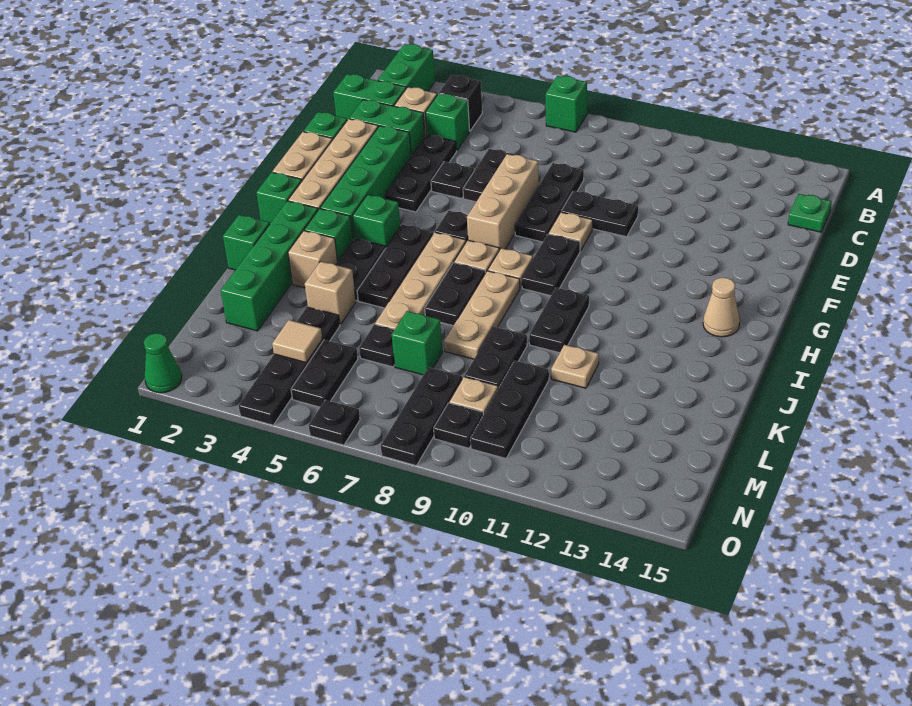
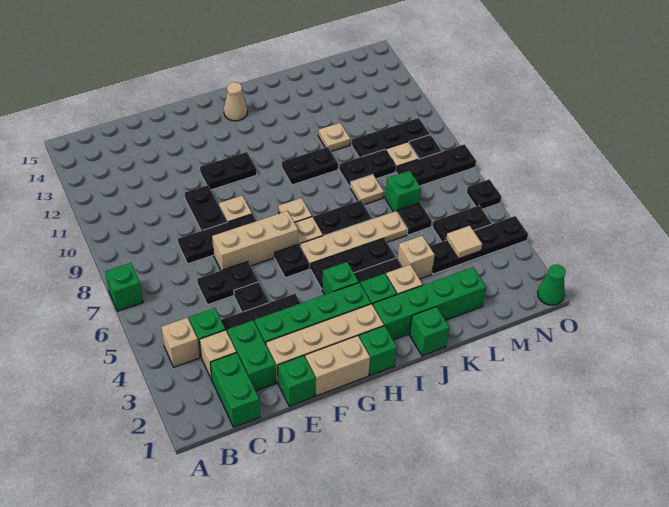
green brick A2:B2 level 1 -> none
black brick B4 level 1 -> tan brick B4 level 1
green plate C15 level 1 -> none
black plate G9:H9 level 1 -> black plate F11:G11 level 1
tan plate I8:K8 level 1 -> tan plate K8 level 1

